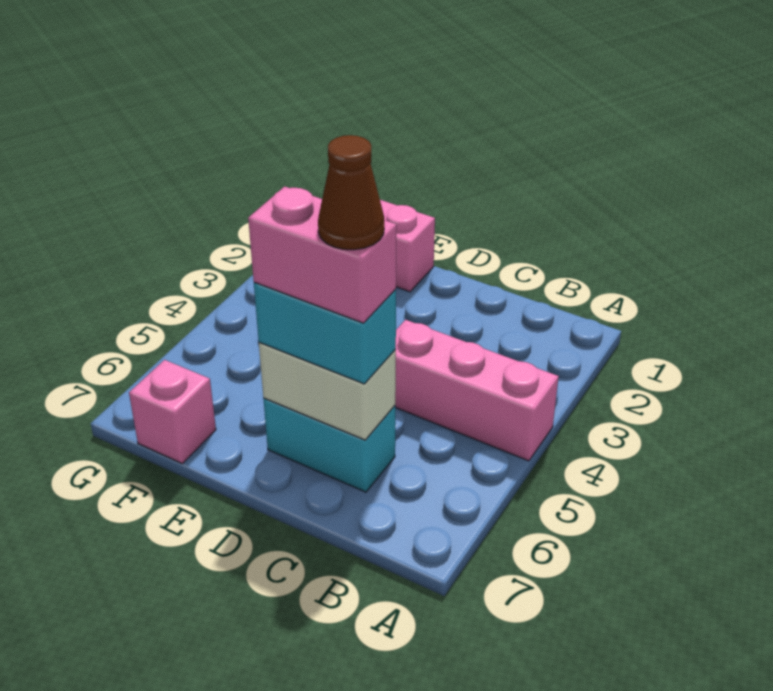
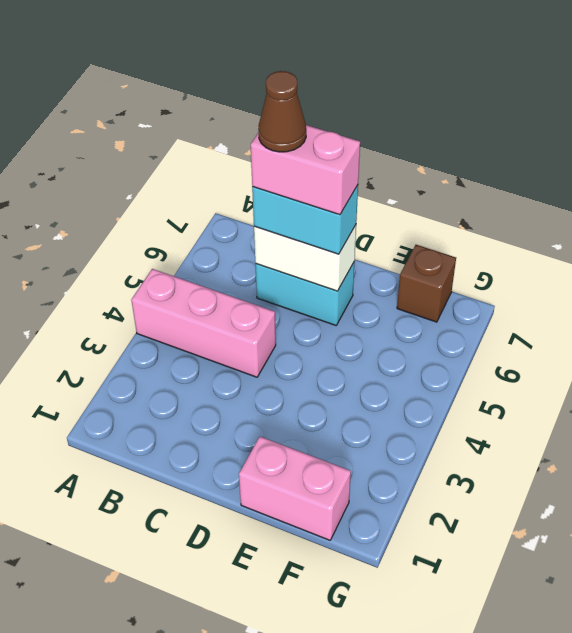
pink brick F7 level 1 -> brown brick F7 level 1

